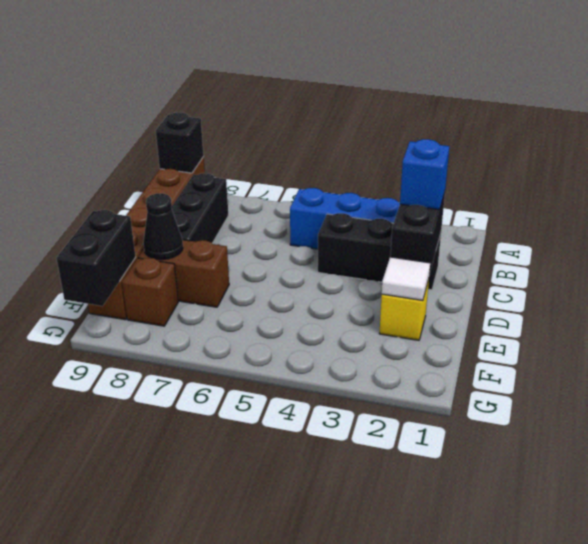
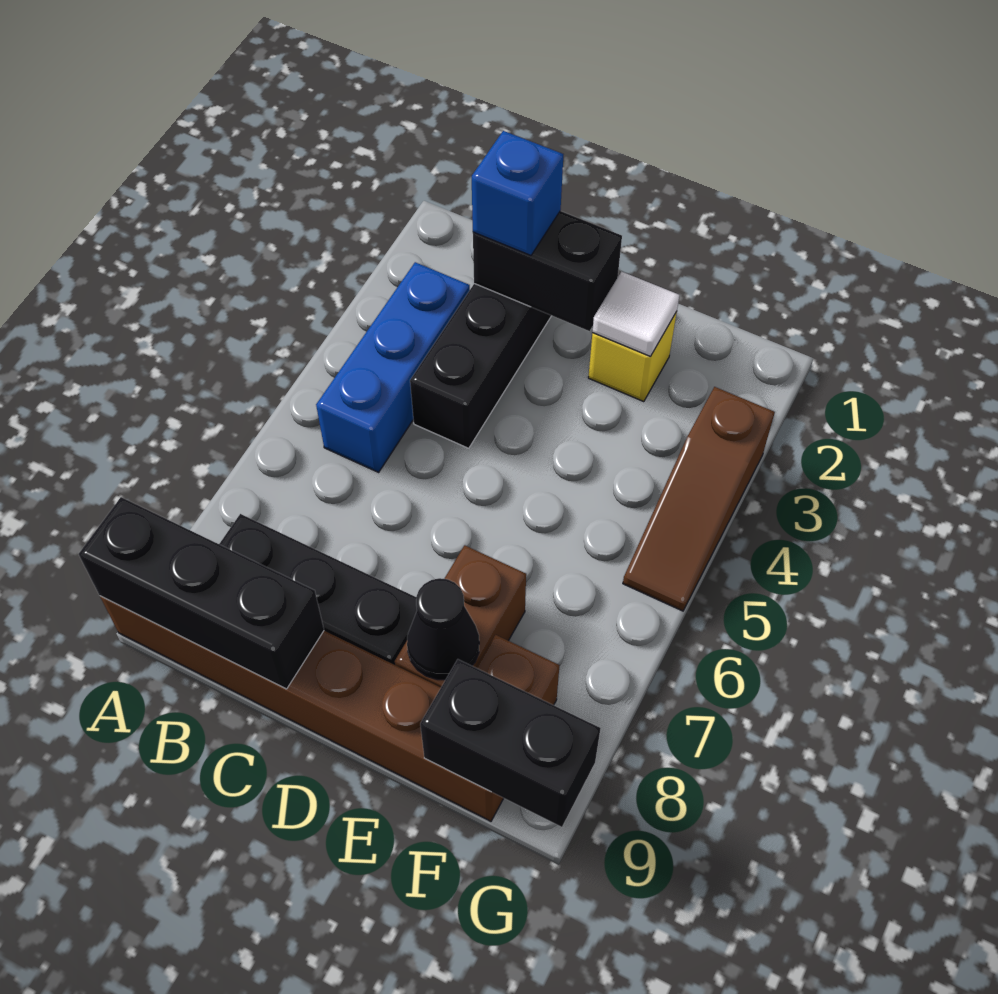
black brick A9 level 2 -> black brick A9:C9 level 2
none -> brown slope G3:G5 level 1 top 3

